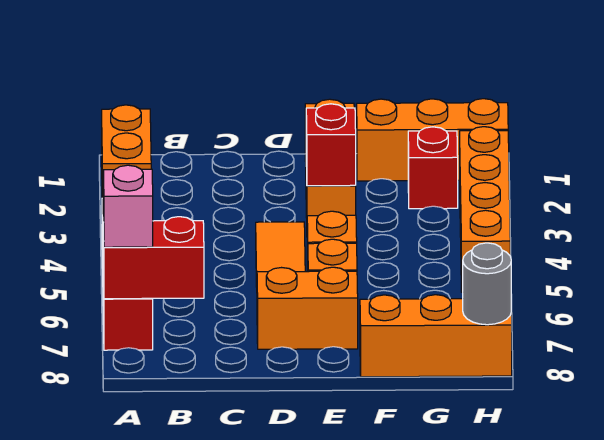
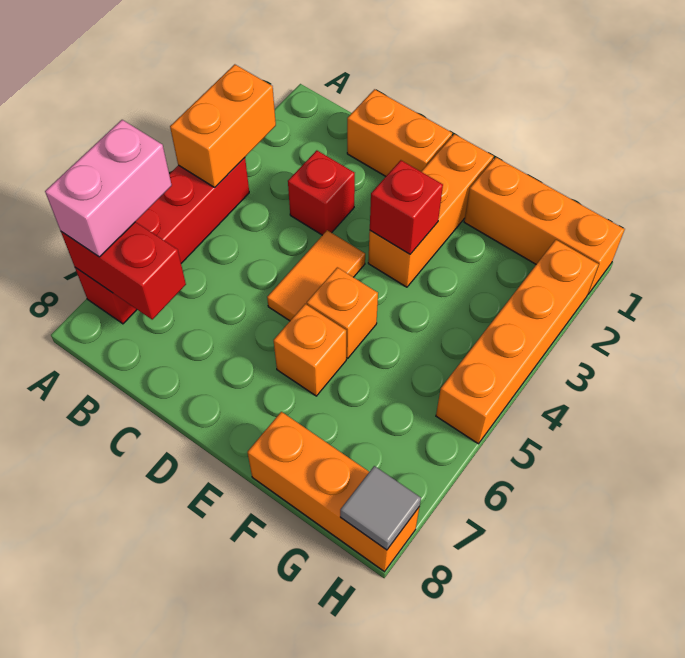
pink brick A7 level 3 -> pink brick A6:A7 level 3
orange brick D7:E7 level 1 -> orange brick C1:D1 level 1
red brick G2 level 1 -> red brick C3 level 1
grey round brick H8 level 2 -> grey tile H8 level 2

